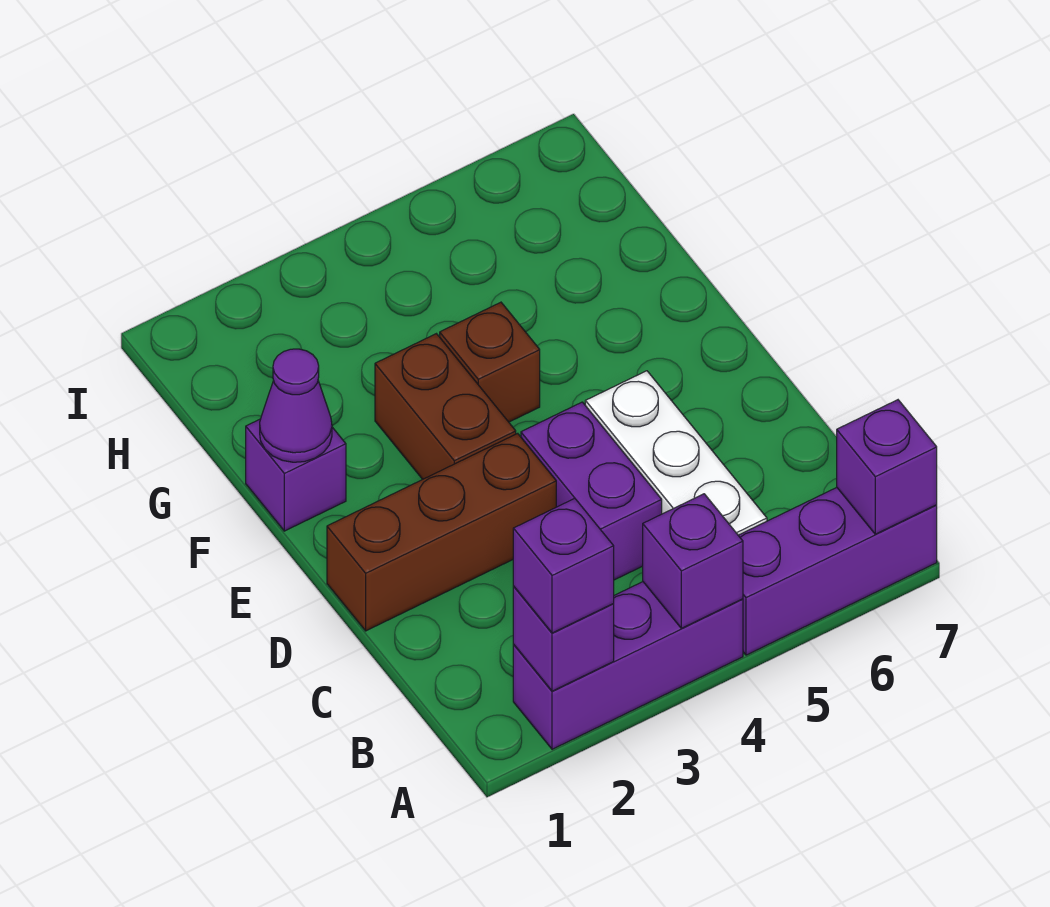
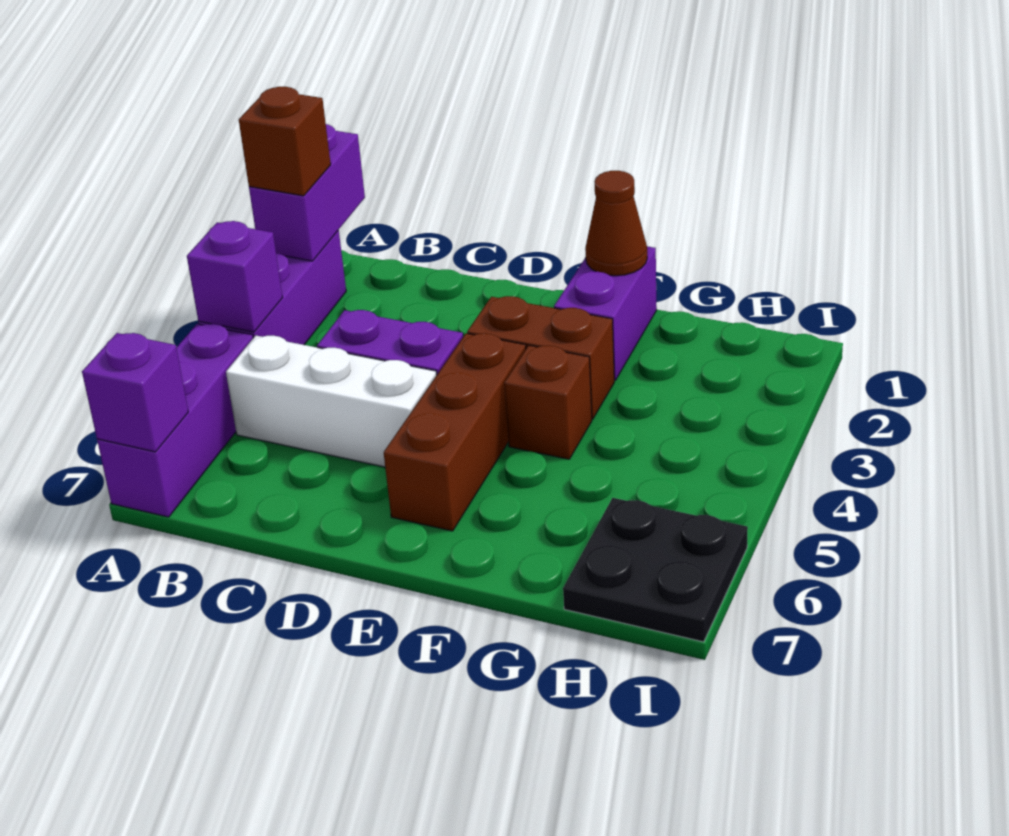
purple brick A2 level 2 -> purple brick A1:A2 level 2
purple brick A2 level 3 -> brown brick A2 level 3
brown brick D1:D3 level 1 -> brown brick E4:E6 level 1
purple brick F1 level 1 -> purple brick F1:F2 level 1
purple cone F1 level 2 -> brown cone F1 level 2
none -> black plate H6:I7 level 1

